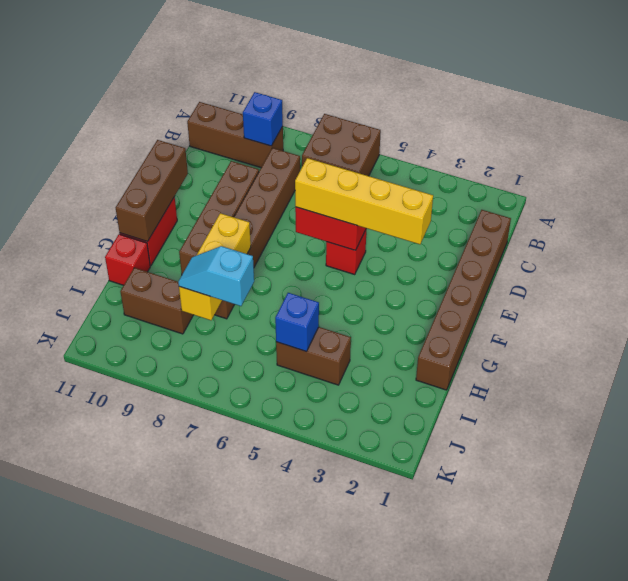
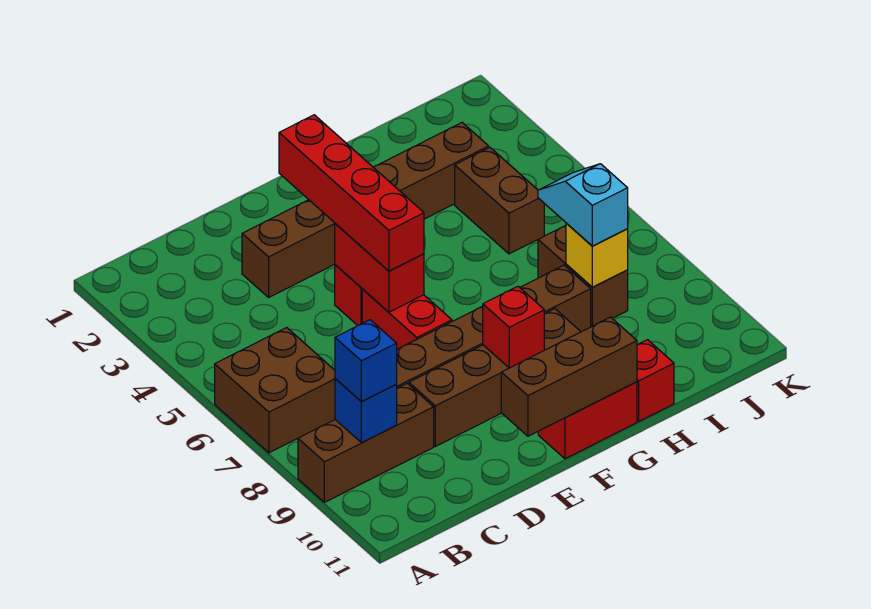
brown brick B9:B11 level 1 -> brown brick A9:C9 level 1
brown brick C1:H1 level 1 -> brown brick D3:I3 level 1
yellow brick E3:E6 level 3 -> red brick E3:E6 level 3
none -> red brick E6:E7 level 1
none -> red brick F9 level 2
yellow brick G8:I8 level 2 -> yellow brick I8 level 2
blue brick I5 level 2 -> blue brick B9 level 3
cyan slope I7:I8 level 3 top 7 -> cyan slope I7:I8 level 3 top 8
brown brick I9:I10 level 1 -> brown brick I7:I8 level 1

